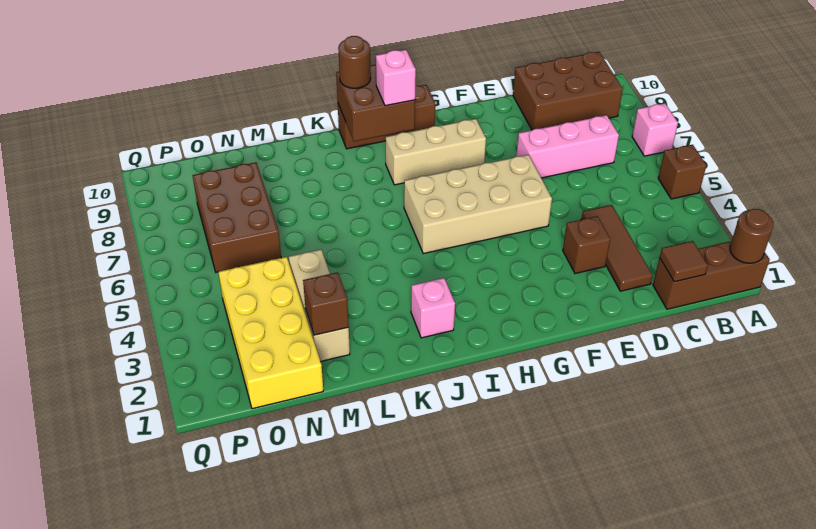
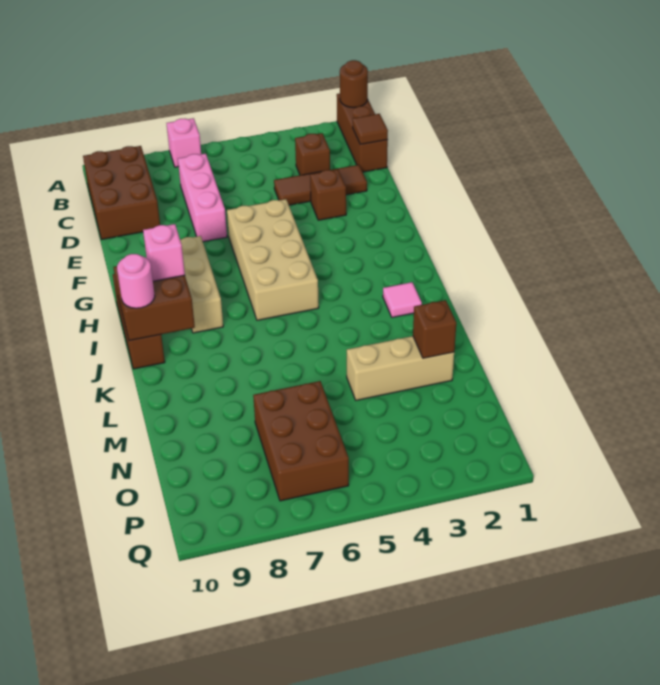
brown brick A5 level 1 -> brown brick C3 level 1
pink brick J2 level 1 -> pink tile J2 level 1
brown round brick J10 level 3 -> pink round brick J10 level 3
yellow brick N1:O4 level 1 -> none
brown brick N6:O8 level 1 -> brown brick N6:P7 level 1

